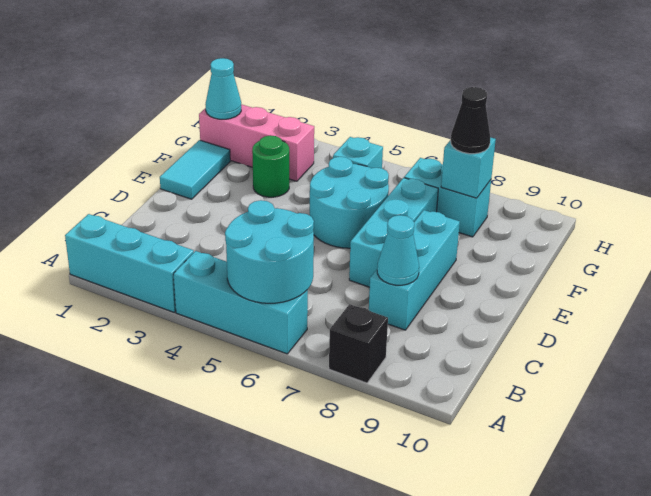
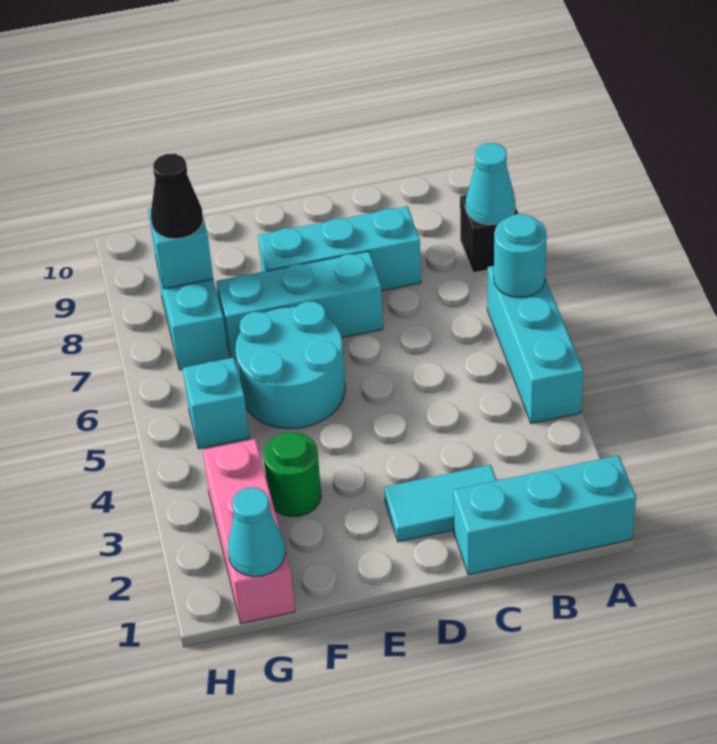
cyan brick A1:A3 level 1 -> cyan brick A1:C1 level 1
cyan round brick A5:B6 level 2 -> cyan round brick A6 level 2
cyan cone C8 level 2 -> cyan cone A8 level 2
cyan tile E1:F1 level 1 -> cyan tile C2:D2 level 1

